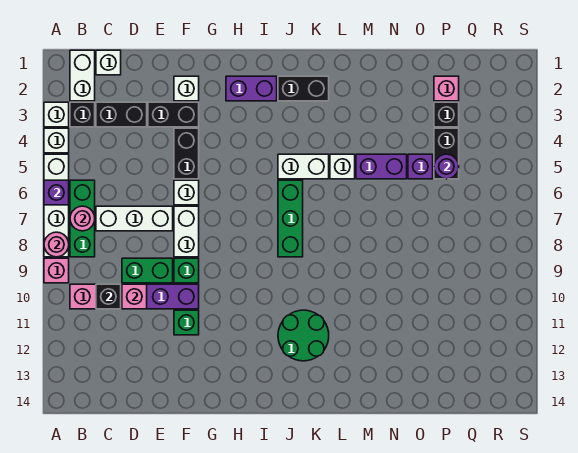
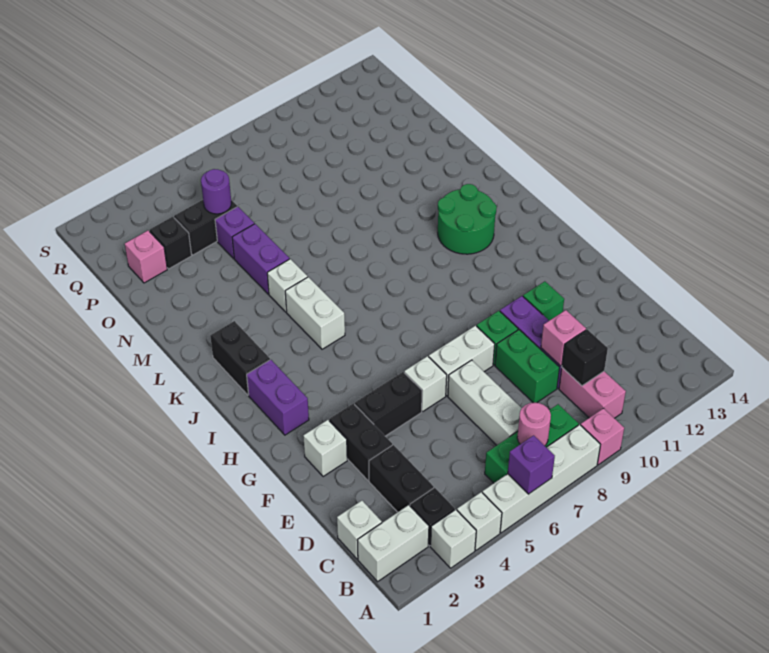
pink round brick A8 level 2 -> none
green brick J6:J8 level 1 -> none

